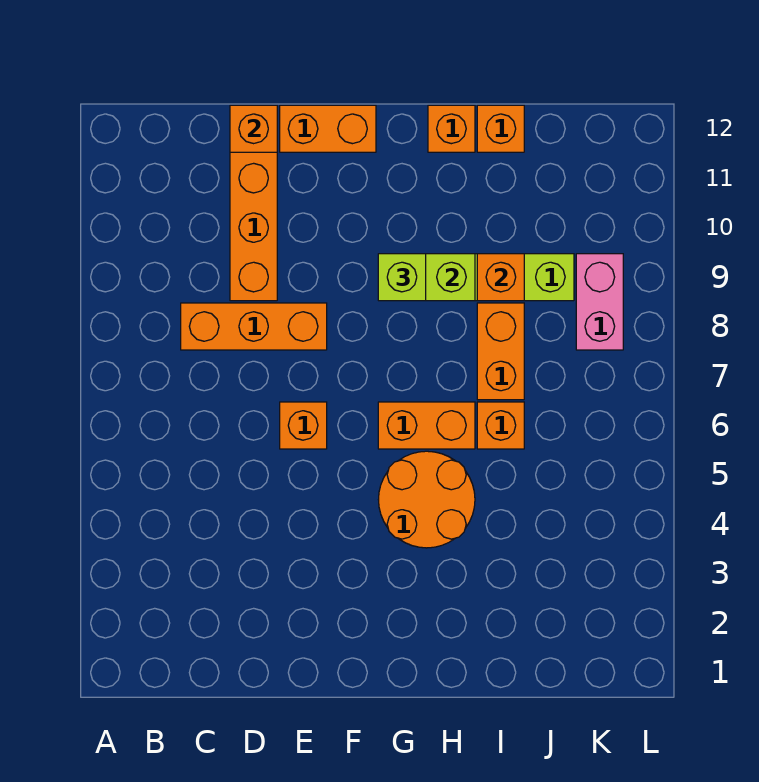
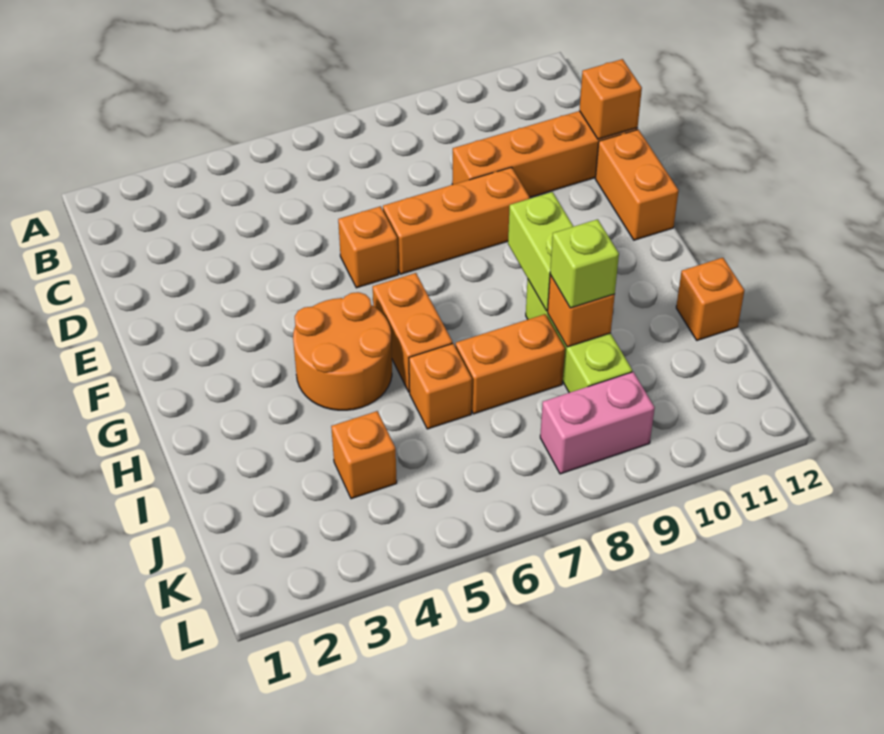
orange brick C8:E8 level 1 -> orange brick E7:E9 level 1
lime brick G9 level 3 -> lime brick I9 level 3
orange brick H12 level 1 -> orange brick J4 level 1

